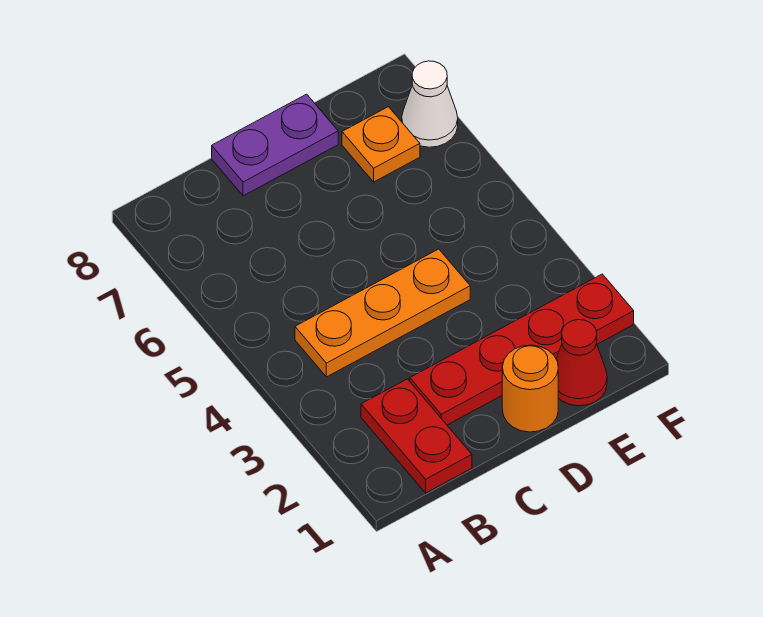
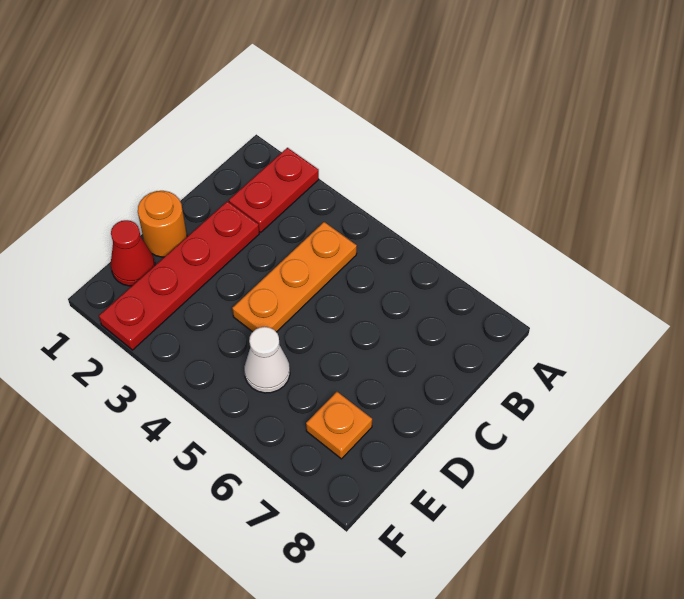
red plate B1:B2 level 1 -> red plate A2:B2 level 1
purple plate C8:D8 level 1 -> none
white cone F7 level 1 -> white cone E5 level 1

